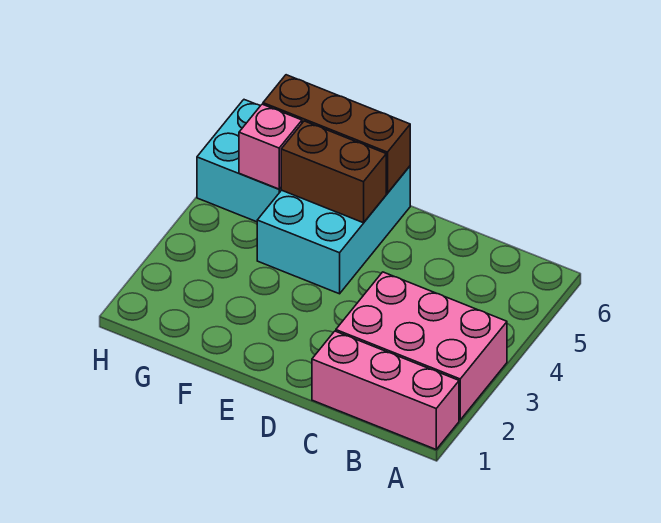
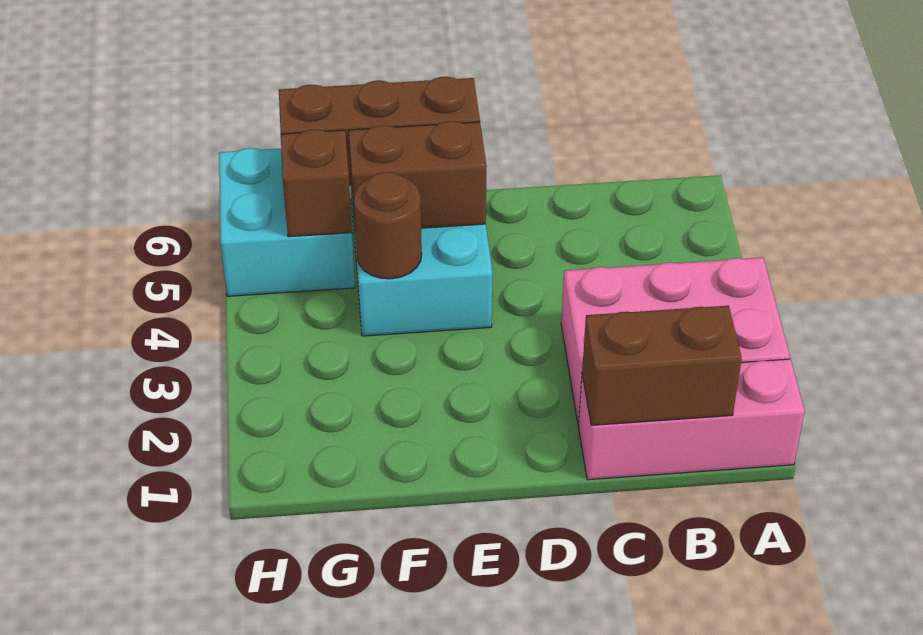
none -> brown brick B1:C1 level 2
none -> brown round brick F4 level 2
pink brick G5 level 2 -> brown brick G5 level 2

